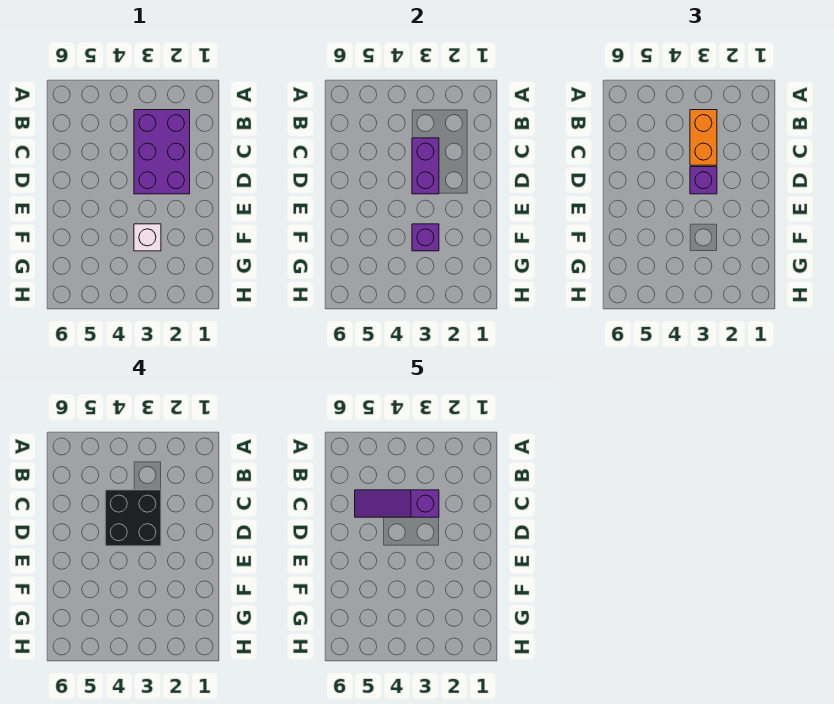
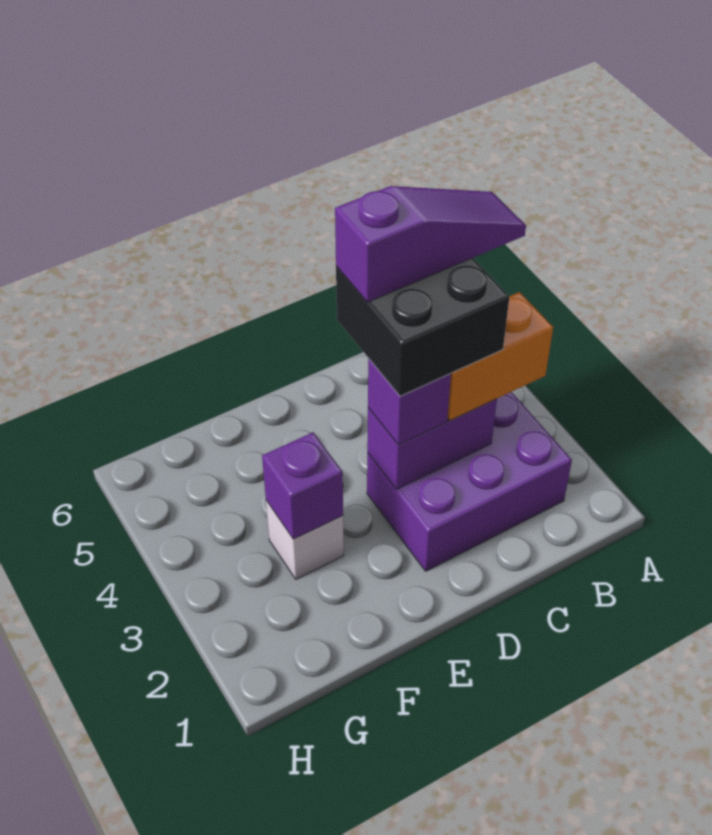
purple slope C3:C5 level 5 top 3 -> purple slope B4:D4 level 5 top D

